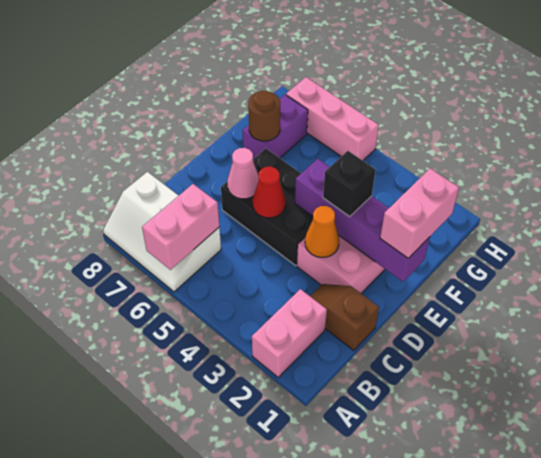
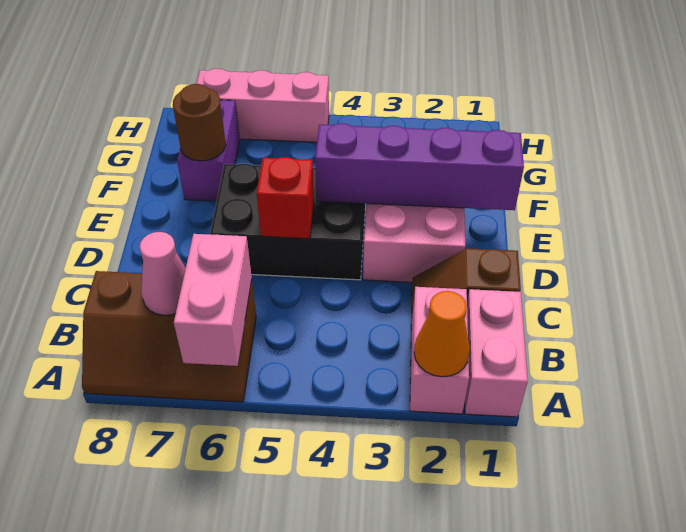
white slope A6:B8 level 1 top B -> brown slope A6:B8 level 1 top B
orange cone D3 level 2 -> orange cone A2 level 2
red cone D5 level 2 -> red brick D5 level 2
pink cone D6 level 2 -> pink cone B7 level 2
pink brick E1:F1 level 3 -> pink brick A1:B1 level 1
black brick E3 level 3 -> none

